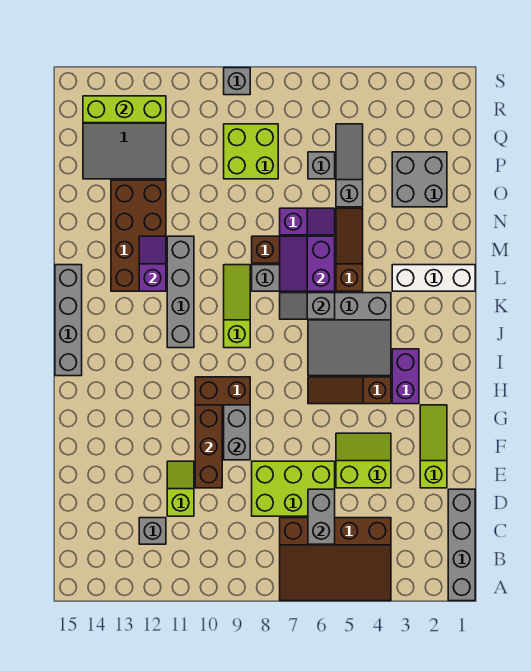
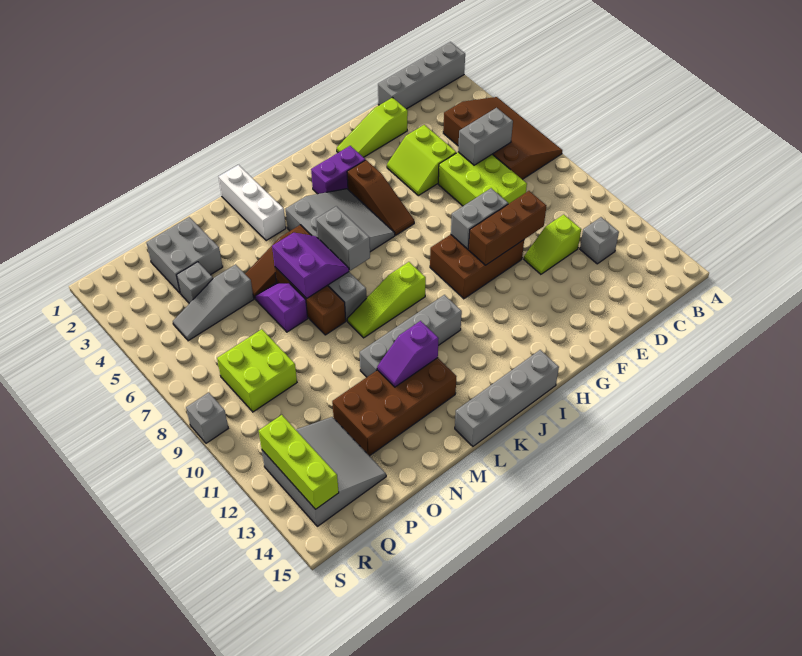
grey slope K6:K7 level 2 top 6 -> grey brick K6:K7 level 2
purple slope L6:M7 level 2 top 6 -> purple slope L6:M7 level 2 top M
grey brick P6 level 1 -> grey brick P4 level 1

